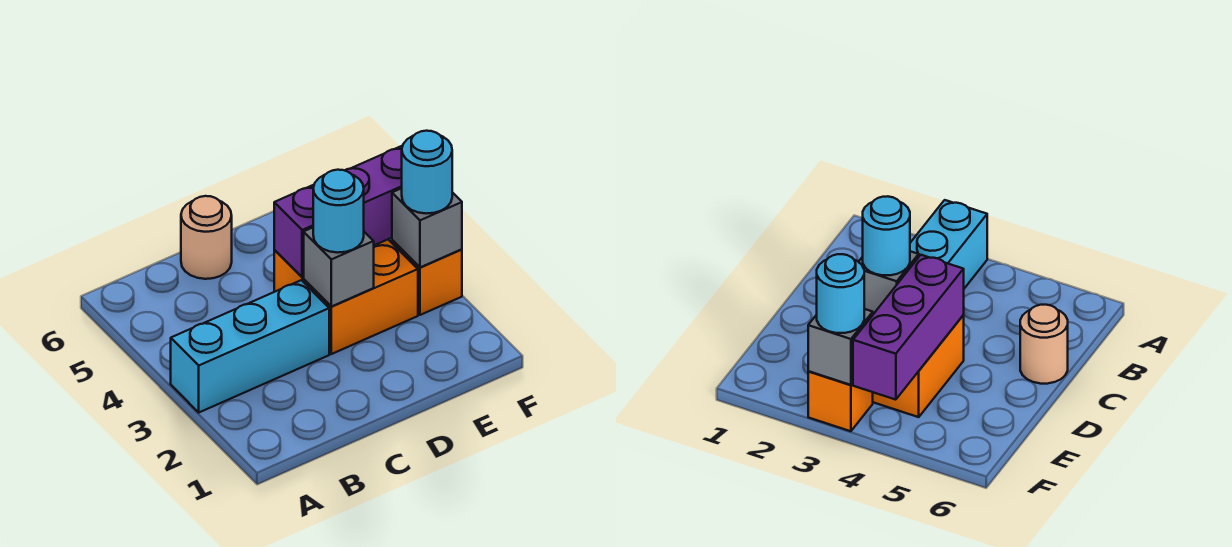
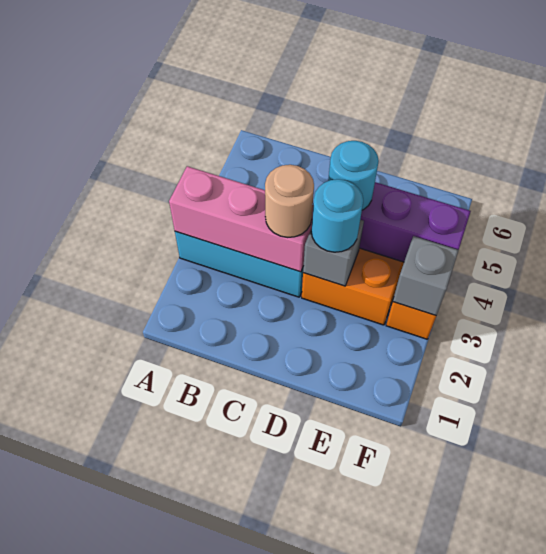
none -> pink brick A3:C3 level 2
tan round brick C6 level 1 -> tan round brick C3 level 3
cyan round brick F3 level 3 -> cyan round brick D4 level 3

